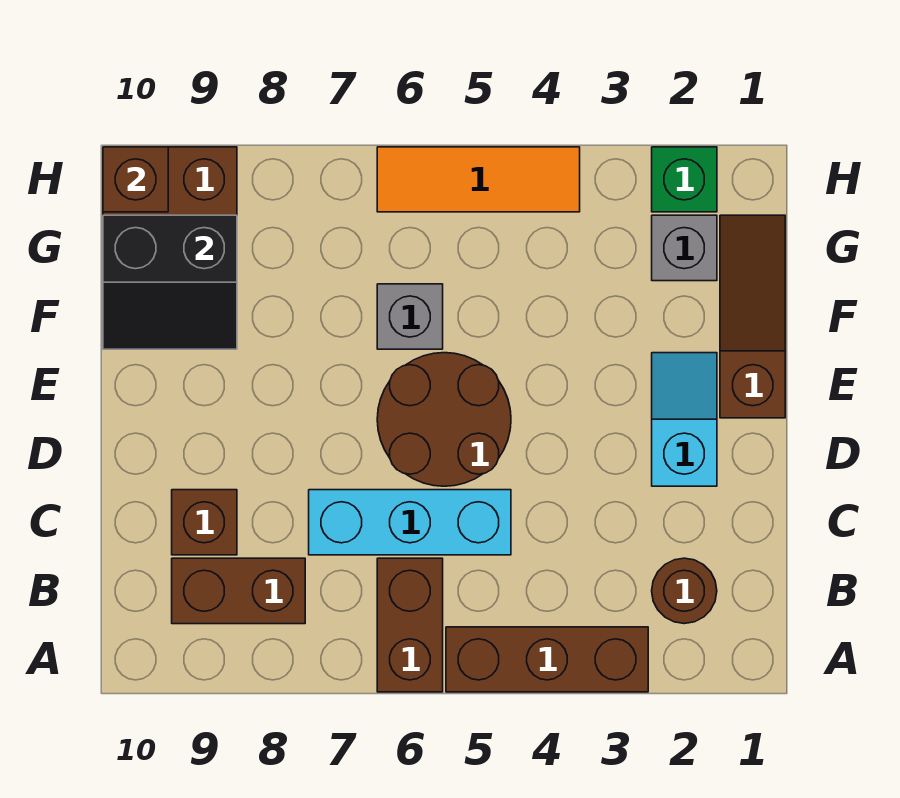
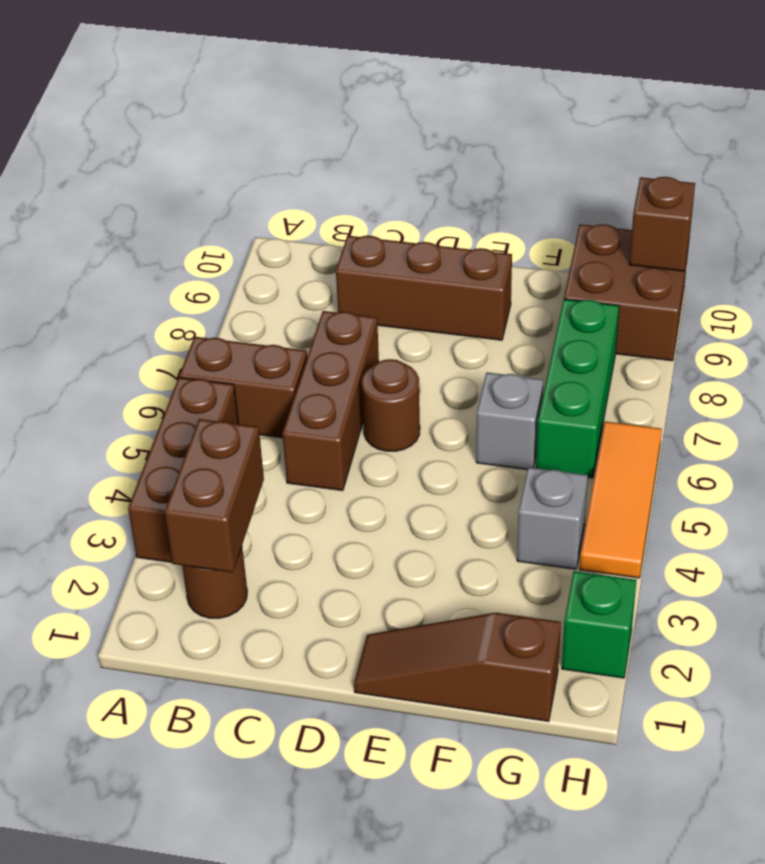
brown brick B8:B9 level 1 -> brown brick B2:B3 level 2
cyan brick C5:C7 level 1 -> brown brick C5:C7 level 1
brown brick C9 level 1 -> brown brick C9:E9 level 1
cyan slope D2:E2 level 1 top D -> none
brown round brick D5:E6 level 1 -> brown round brick D6 level 1
brown slope E1:G1 level 1 top E -> brown slope E1:G1 level 1 top G
black slope F9:G10 level 2 top G -> none
grey brick G2 level 1 -> grey brick G4 level 1
none -> green brick G6:G8 level 1

